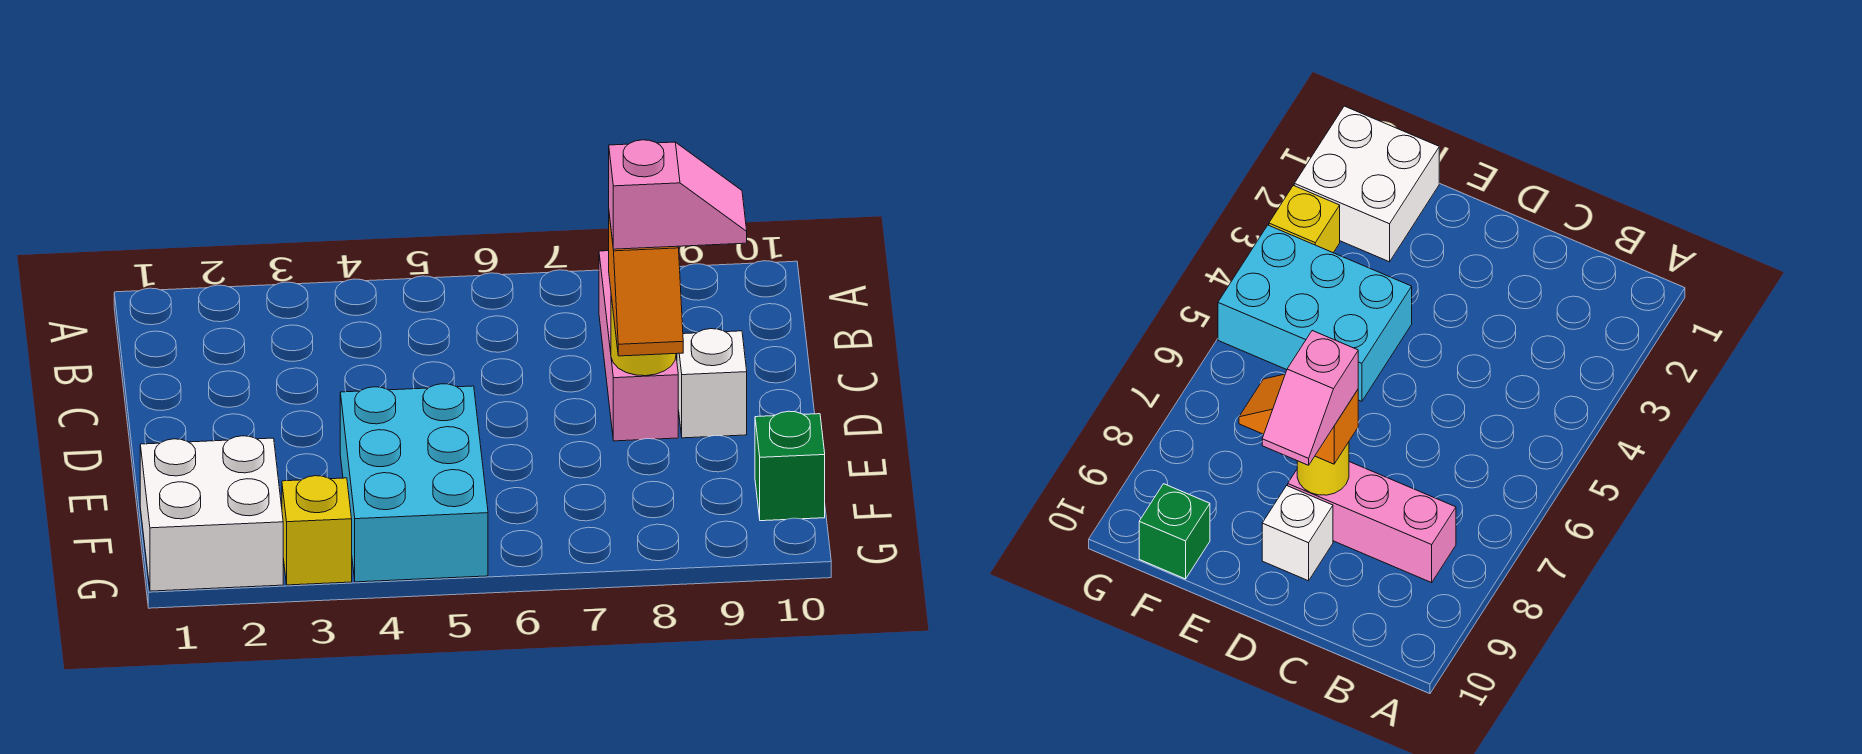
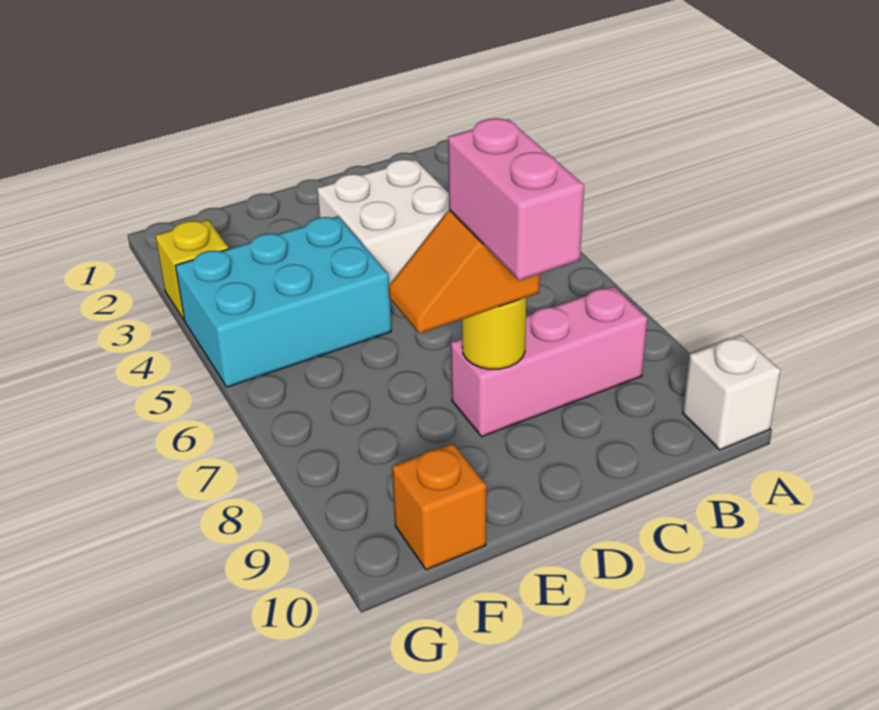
pink slope D8:D9 level 4 top 8 -> pink brick D8:D9 level 4
white brick D9 level 1 -> white brick A10 level 1
white brick F1:G2 level 1 -> white brick C3:D4 level 1
green brick F10 level 1 -> orange brick F10 level 1

